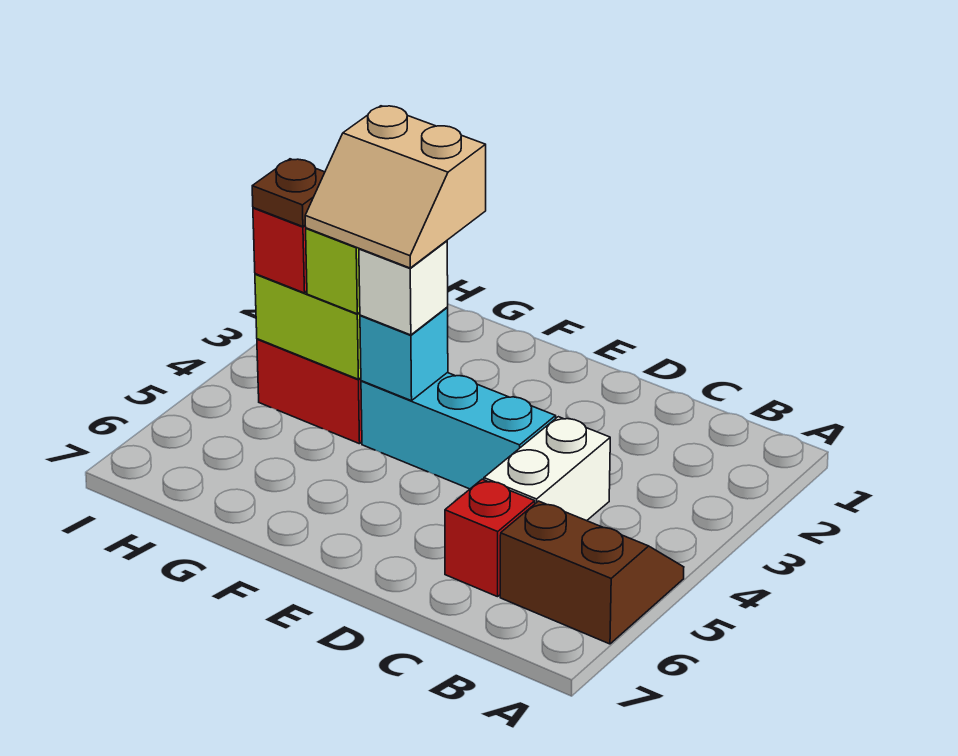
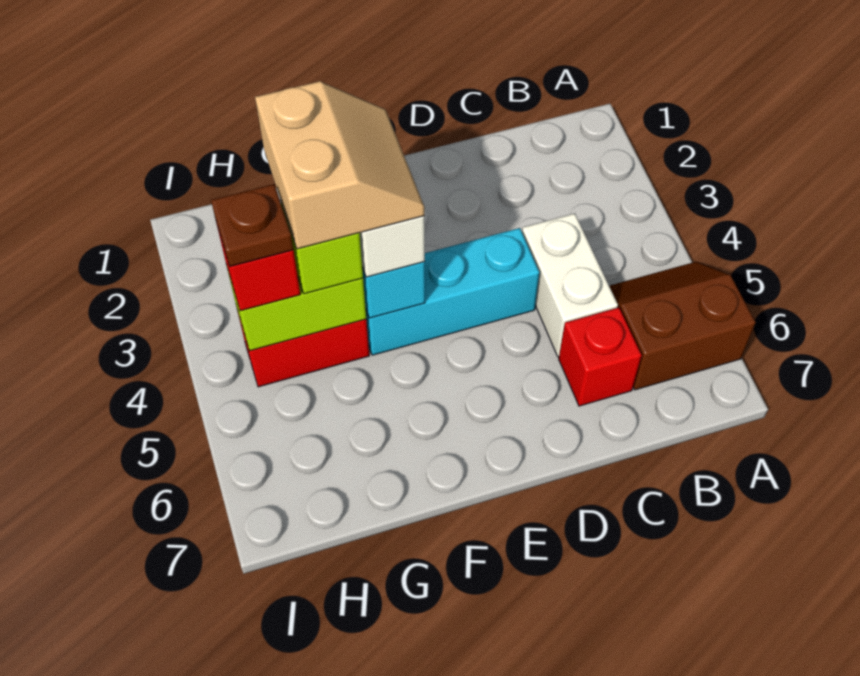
tan slope F3:G4 level 4 top 3 -> tan slope F3:G4 level 4 top G

